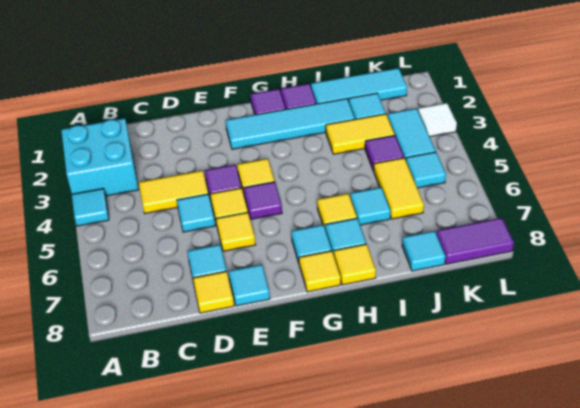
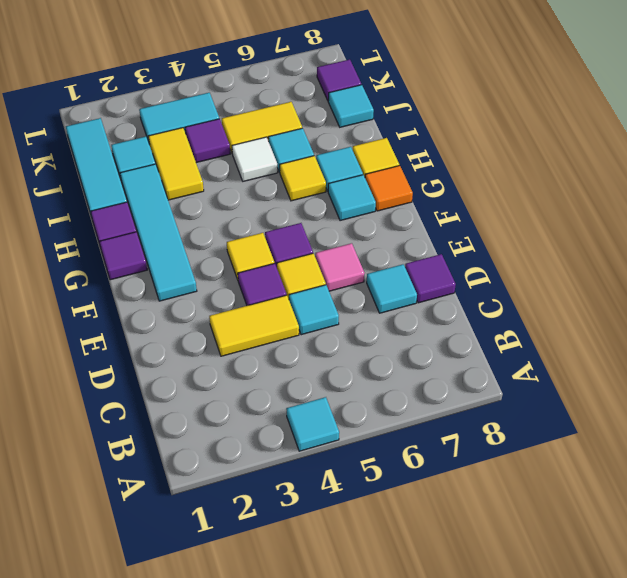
cyan brick A2:B3 level 1 -> none
yellow tile C4:D4 level 1 -> yellow tile D3:D4 level 1
yellow tile D8 level 1 -> purple tile D8 level 1
yellow tile E6 level 1 -> pink tile E6 level 1
cyan tile E8 level 1 -> none
yellow tile G8 level 1 -> orange tile G8 level 1
cyan tile K5 level 1 -> none
purple tile K8:L8 level 1 -> purple tile K8 level 1
white tile L3 level 1 -> white tile I5 level 1

